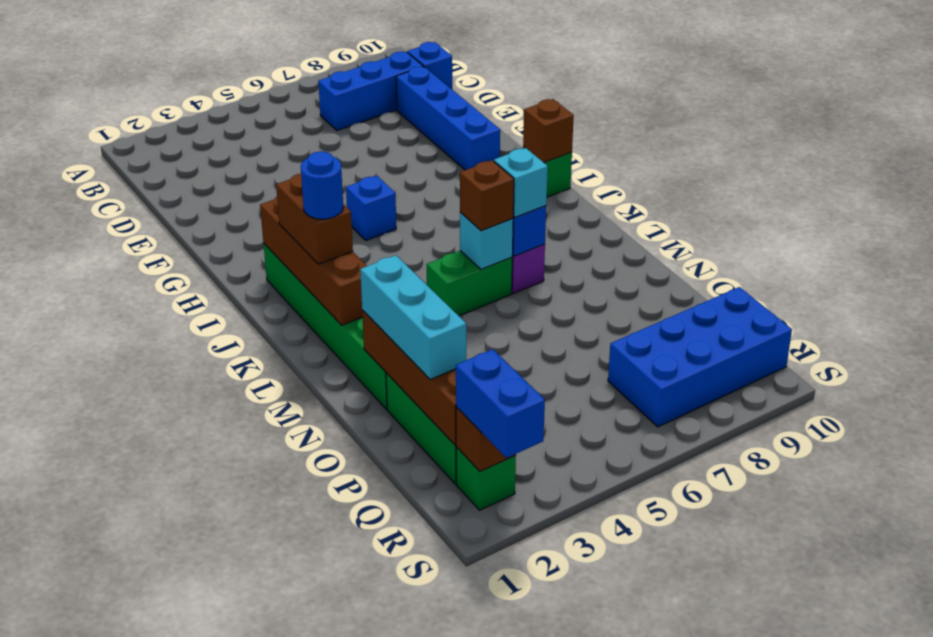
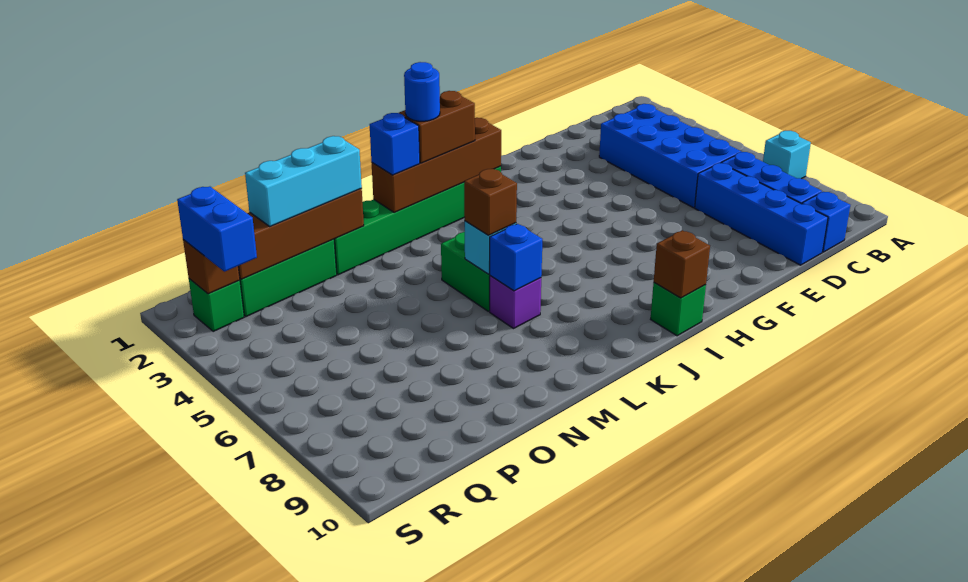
blue brick D9:G9 level 1 -> blue brick D7:D10 level 1
blue brick H5 level 1 -> blue brick L2 level 3
cyan brick L7 level 3 -> cyan brick A7 level 1
blue brick Q7:R10 level 1 -> blue brick C3:D6 level 1
blue brick R2:S2 level 3 -> blue brick R2:R3 level 3

